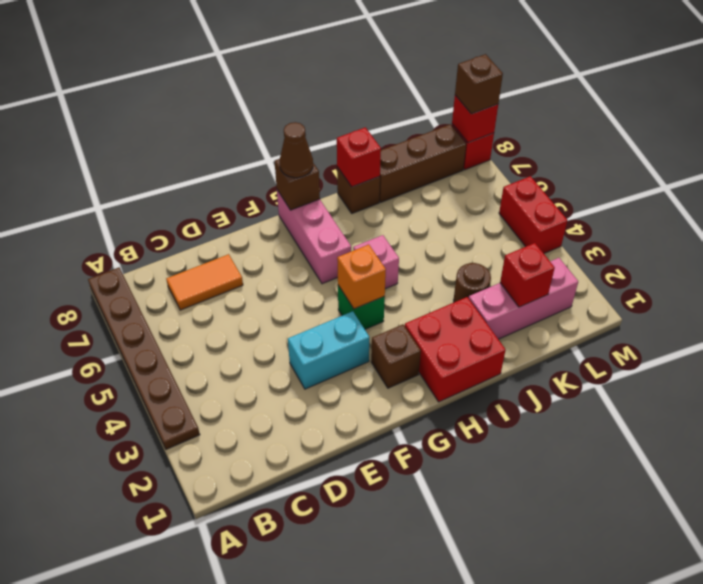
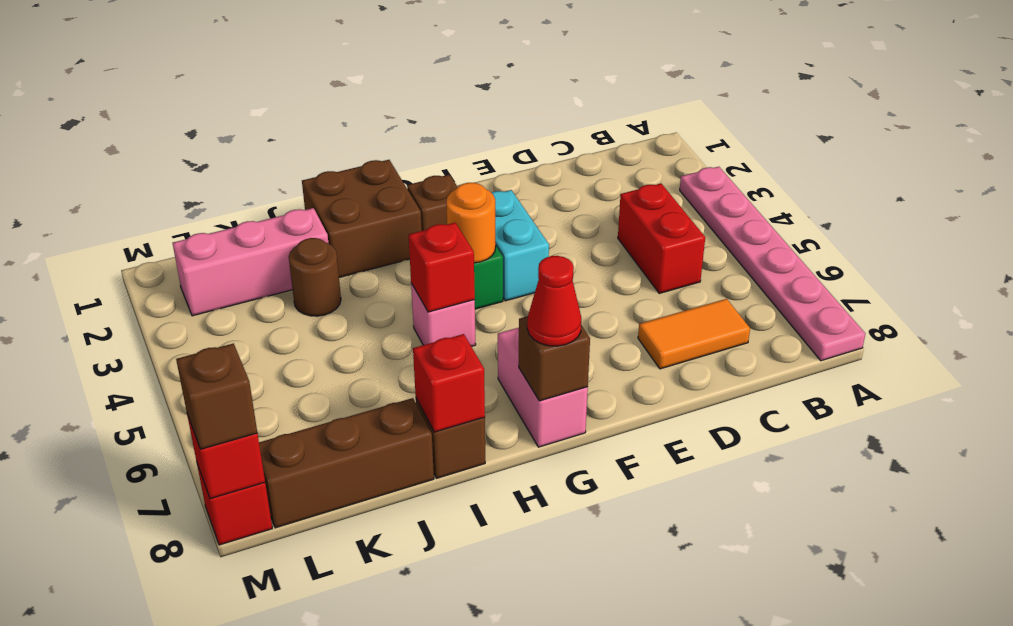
brown plate A3:A8 level 1 -> pink plate A3:A8 level 1
cyan brick E3:F3 level 1 -> cyan brick F3:F4 level 1
orange brick G4 level 2 -> orange round brick G4 level 2
pink brick G6:G8 level 1 -> pink brick G7:G8 level 1
brown cone G8 level 3 -> red cone G8 level 3
red brick H1:I2 level 1 -> brown brick H1:I2 level 1
red brick K2 level 2 -> red brick H5 level 2
red brick M4:M5 level 1 -> red brick C4:C5 level 1

